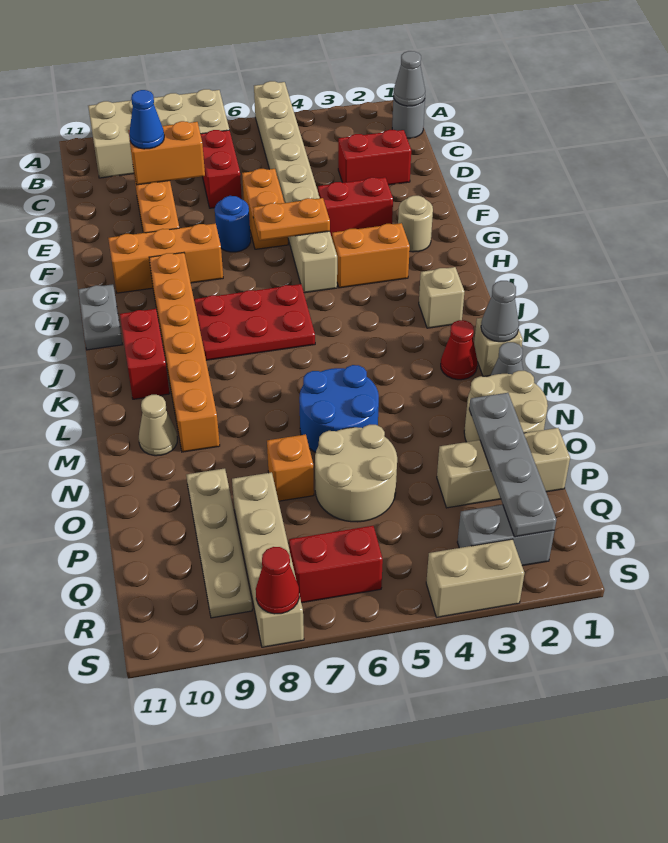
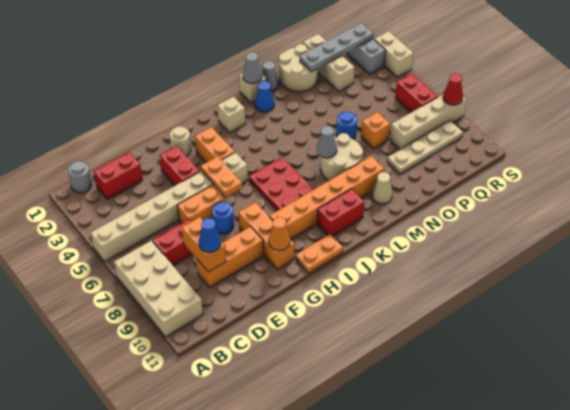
grey cone B1 level 2 -> grey cone L7 level 2
red brick D2:D3 level 1 -> red brick C2:D2 level 1
none -> orange cone G10 level 2
grey plate H11:I11 level 1 -> orange plate H11:I11 level 1
red cone L2 level 1 -> blue cone L2 level 1
blue round brick M5:N6 level 1 -> blue round brick N6 level 1
tan round brick O5:P6 level 1 -> tan round brick L7:M8 level 1

